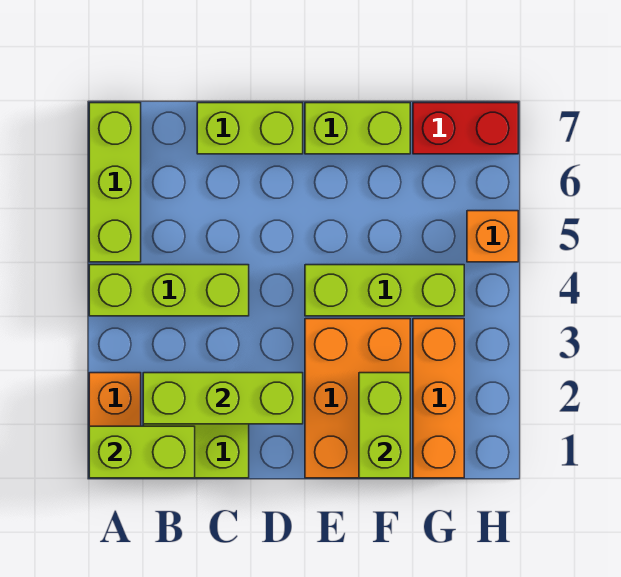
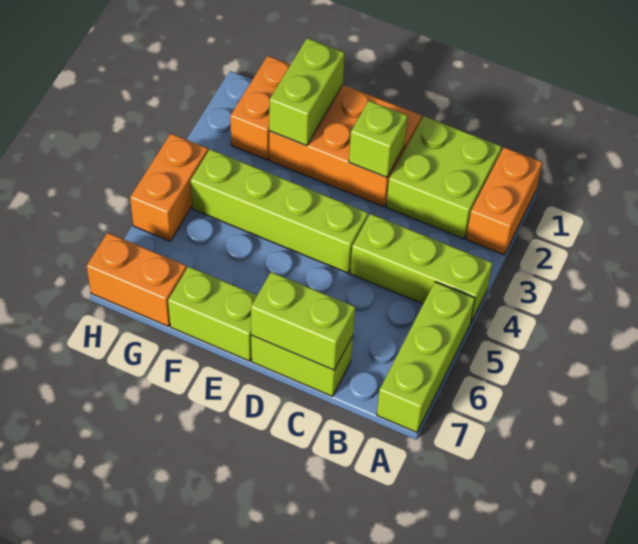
lime brick A1:B1 level 2 -> lime brick C7:D7 level 2
lime brick B2:D2 level 2 -> lime brick D2 level 2
orange brick E1:F3 level 1 -> orange brick D1:F2 level 1
lime brick E4:G4 level 1 -> lime brick D4:G4 level 1
orange brick G1:G3 level 1 -> orange brick G1:G2 level 1
red brick G7:H7 level 1 -> orange brick G7:H7 level 1
orange brick H5 level 1 -> orange brick H4:H5 level 1

